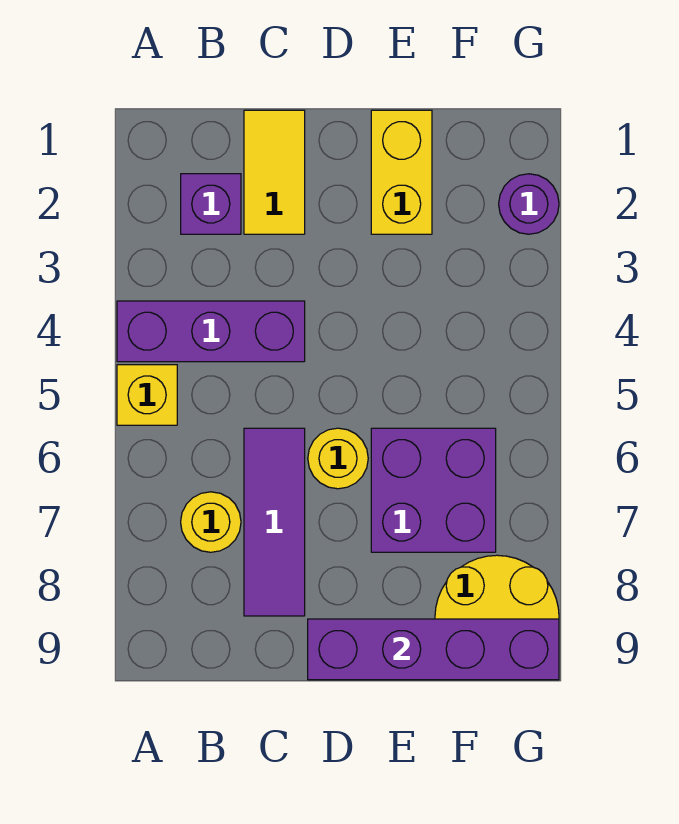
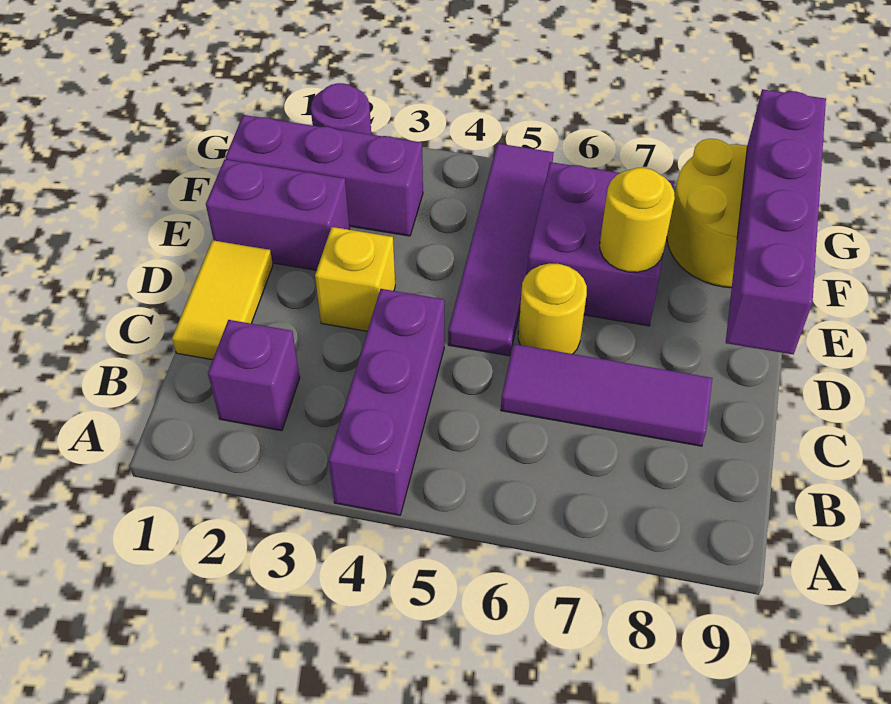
yellow brick A5 level 1 -> yellow brick D3 level 1
yellow round brick B7 level 1 -> yellow round brick E7 level 2
yellow tile C1:C2 level 1 -> yellow tile C1:D1 level 1
none -> purple tile D5:G5 level 1
yellow brick E1:E2 level 1 -> purple brick E1:E2 level 1
none -> purple brick F1:F3 level 1

